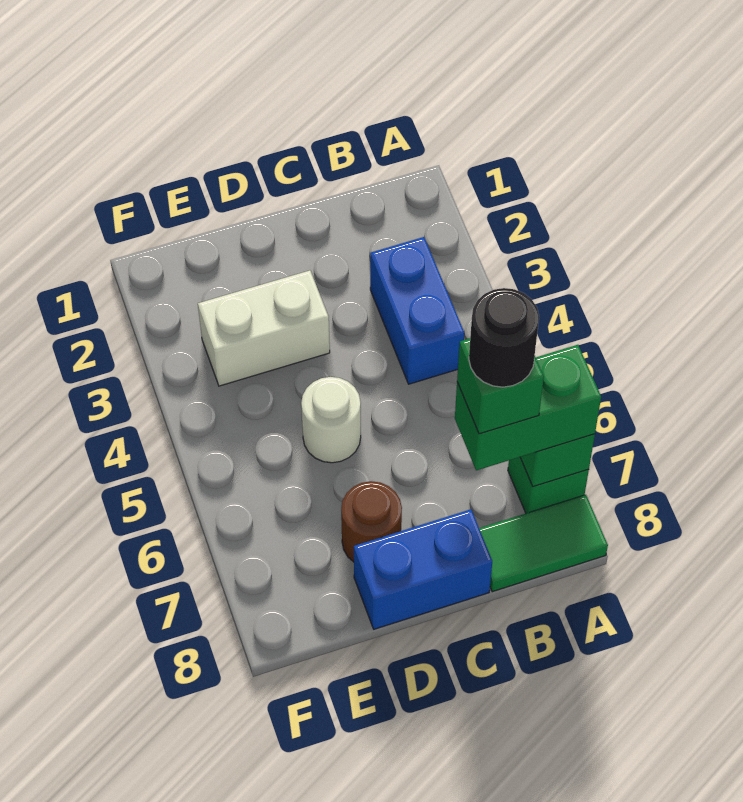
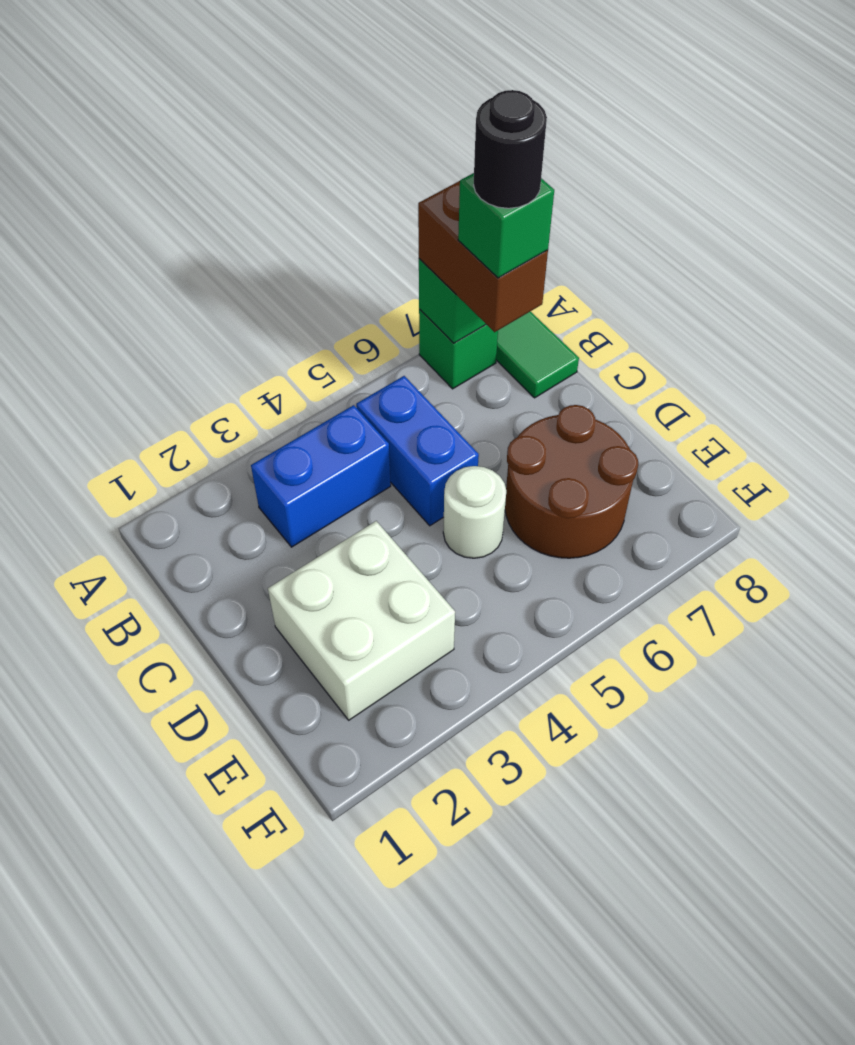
green brick A7:B7 level 3 -> brown brick A7:B7 level 3
blue brick C8:D8 level 1 -> blue brick B5:C5 level 1
white brick D3:E3 level 1 -> white brick D2:E3 level 1
brown round brick D7 level 1 -> brown round brick D6:E7 level 1

